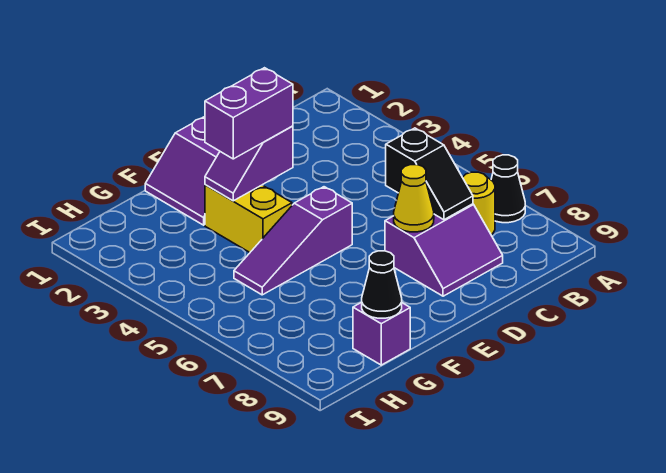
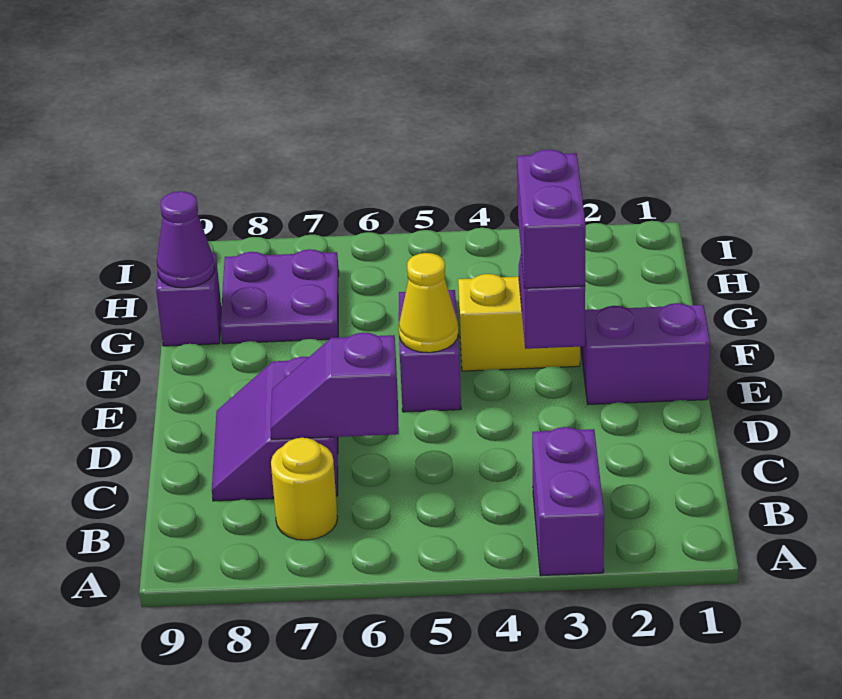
none -> purple brick A3:B3 level 1
black cone A7 level 1 -> none
black slope C6:C7 level 2 top 6 -> purple slope C6:C7 level 2 top 6
yellow cone D7 level 2 -> yellow cone E5 level 2
none -> purple plate G7:H8 level 1
black cone G9 level 2 -> purple cone G9 level 2

